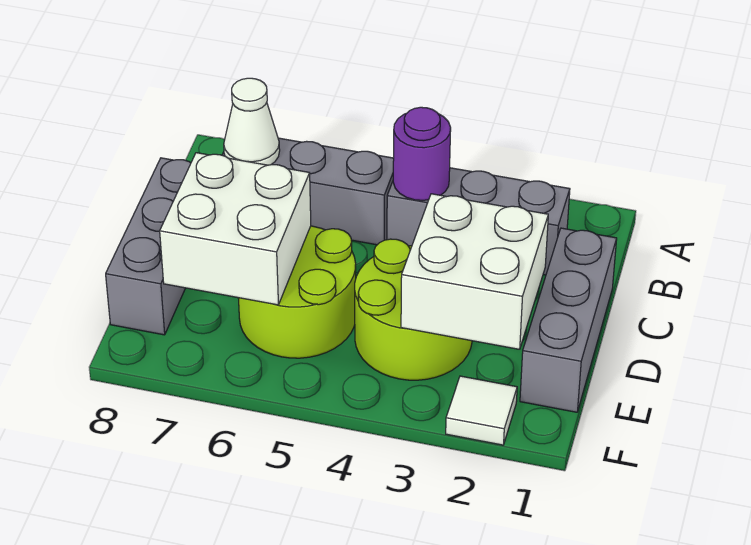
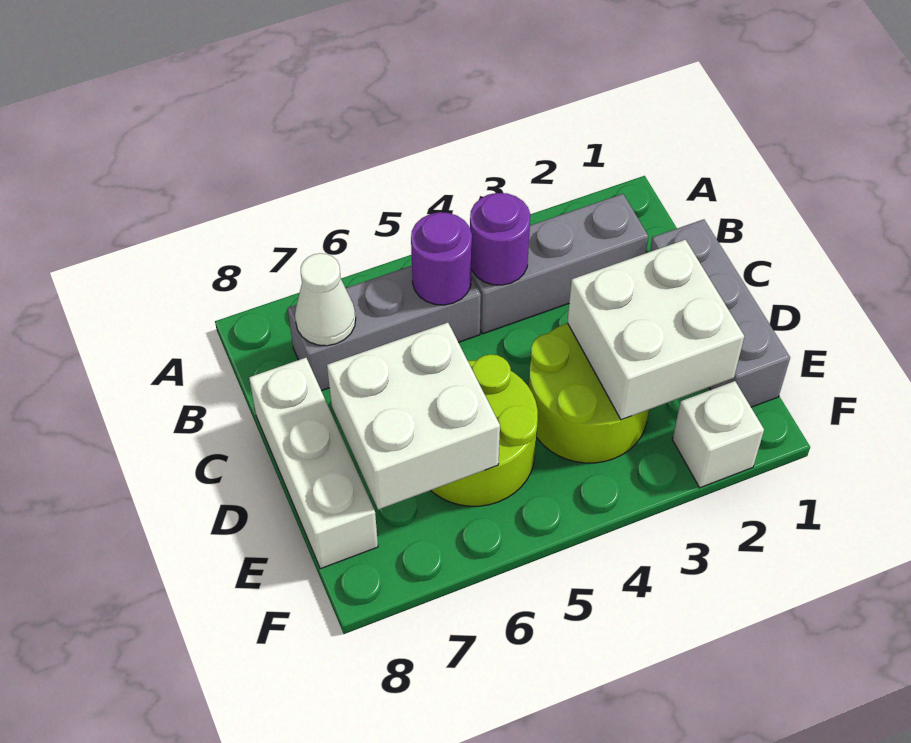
none -> purple round brick B5 level 2
grey brick C8:E8 level 1 -> white brick C8:E8 level 1
white tile F2 level 1 -> white brick F2 level 1

